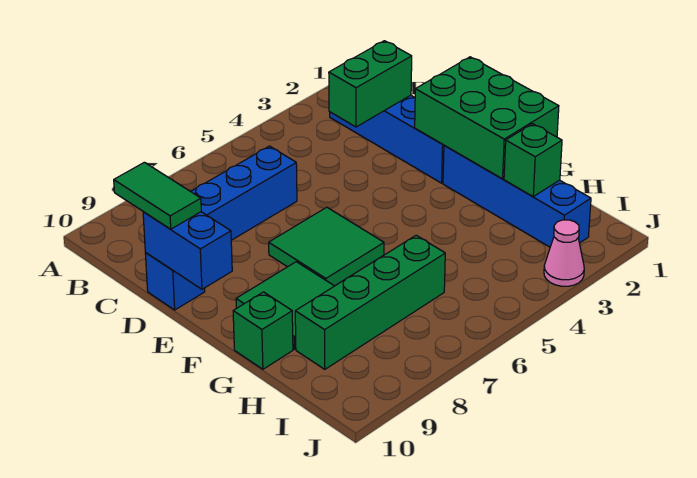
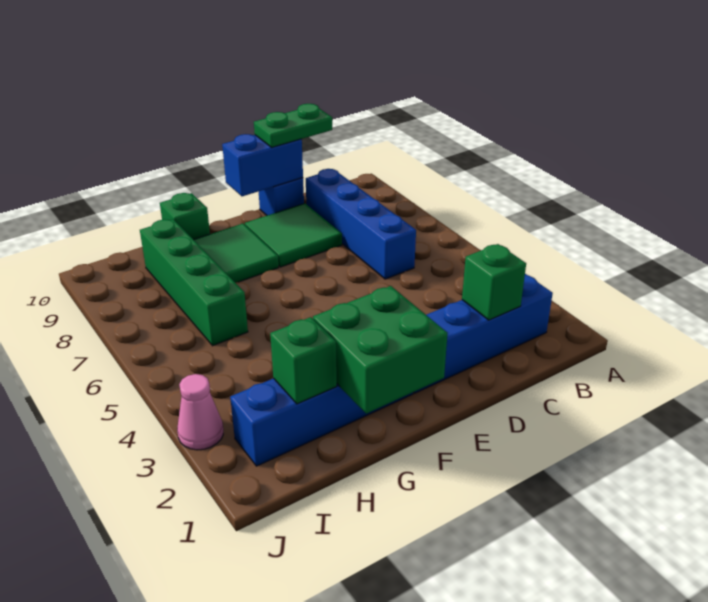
green brick C2:C3 level 2 -> green brick C2 level 2
green tile C10:D10 level 3 -> green plate C10:D10 level 3
green brick E1:G2 level 2 -> green brick F1:G2 level 2
green tile E6:F7 level 1 -> green tile D8:E9 level 1

